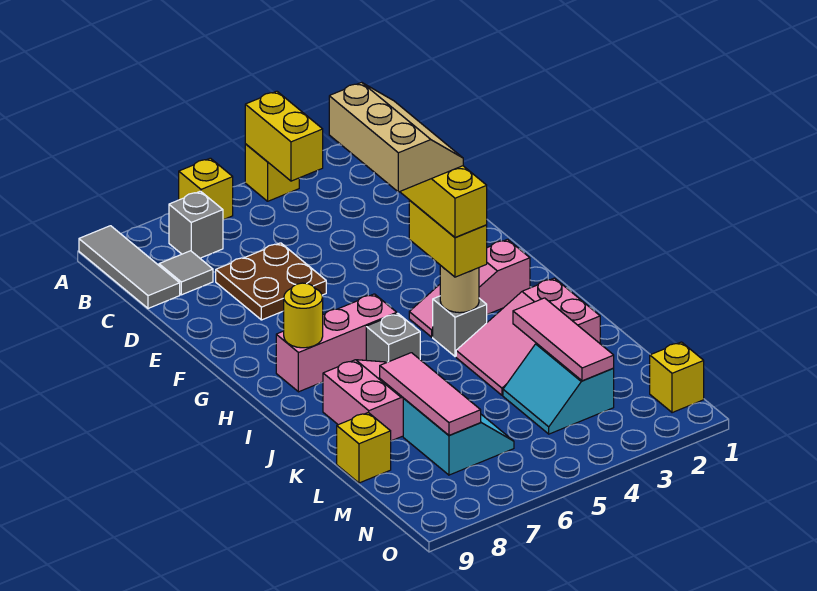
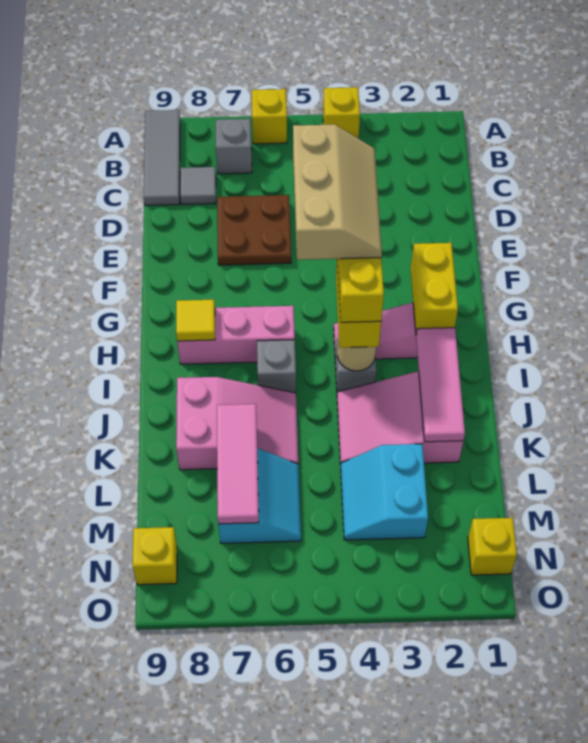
yellow brick A4:B4 level 2 -> yellow brick G2:H2 level 2
yellow round brick H8 level 2 -> yellow tile H8 level 2
pink tile K3:M3 level 2 -> pink tile I2:K2 level 2
yellow brick L9 level 1 -> yellow brick N9 level 1

